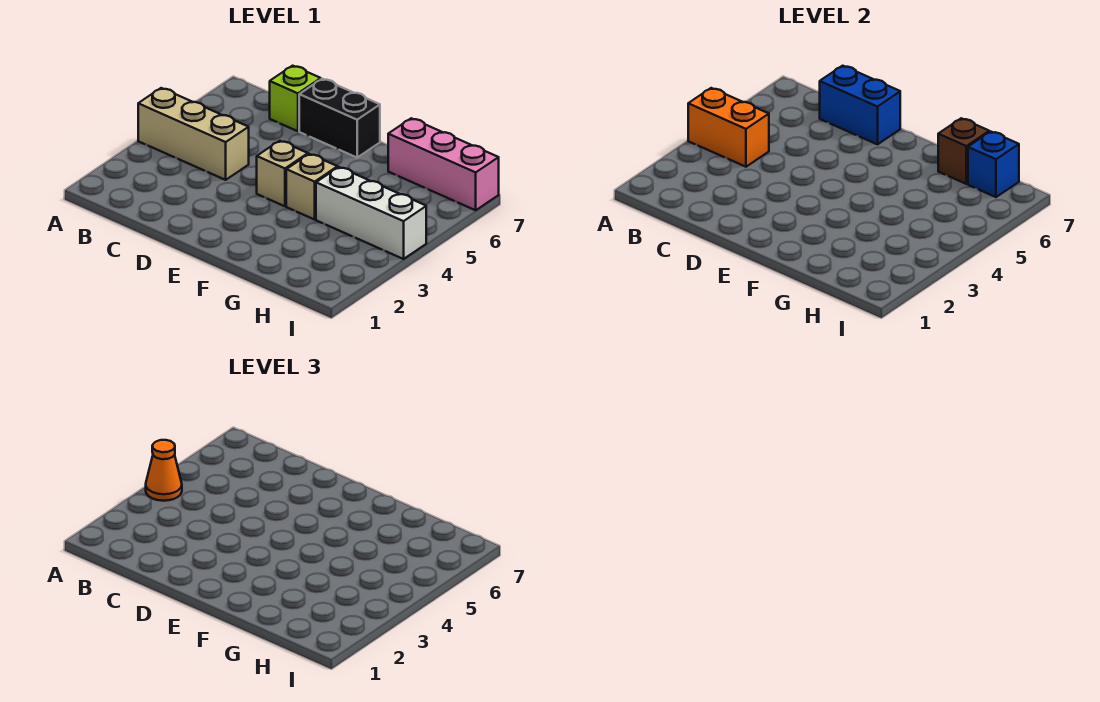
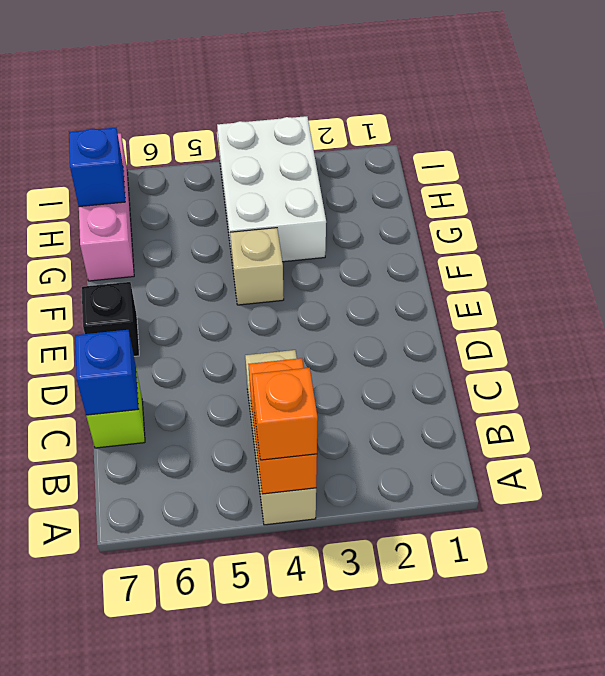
orange cone A4 level 3 -> orange brick A4 level 3
blue brick C7:D7 level 2 -> blue brick C7 level 2
black brick D7:E7 level 1 -> black brick E7 level 1
tan brick E4 level 1 -> none
white brick G4:I4 level 1 -> white brick G3:I4 level 1
brown brick G7 level 2 -> none

